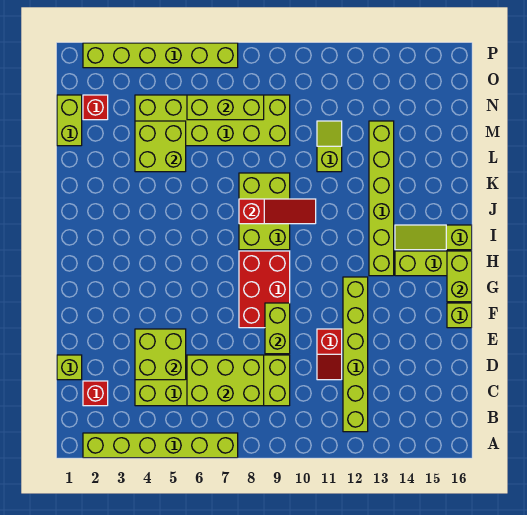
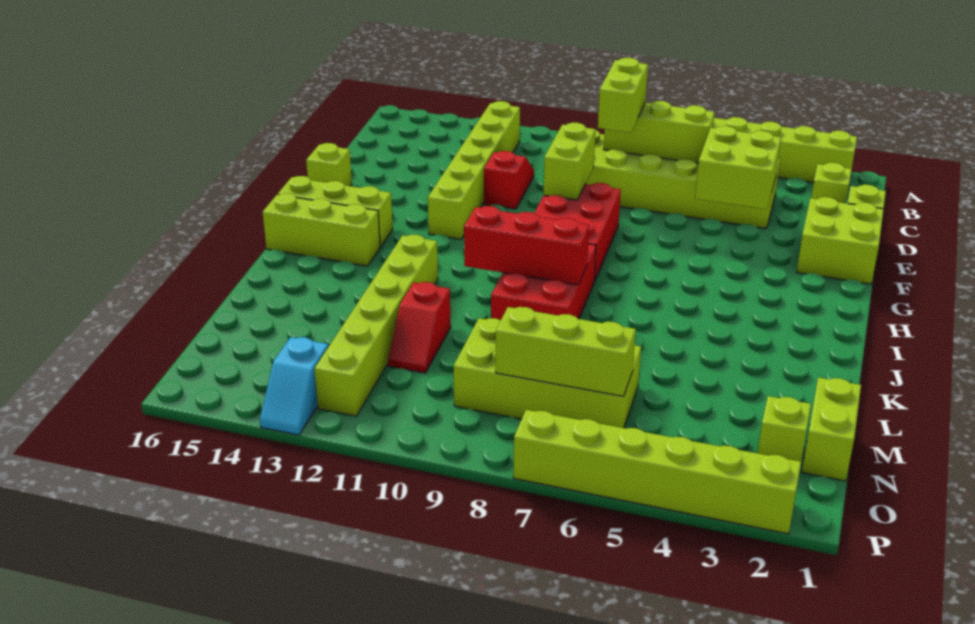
red brick C2 level 1 -> lime brick C2 level 1
lime brick C6:D8 level 2 -> lime brick C6:C8 level 2
lime brick G16:H16 level 2 -> lime brick C8:D8 level 3
lime brick H13:M13 level 1 -> lime brick J12:O12 level 1
lime brick I8:K9 level 1 -> red brick I8:K9 level 1
lime slope I14:I16 level 1 top 16 -> lime brick I14:I16 level 1
red slope J8:J10 level 2 top 8 -> red brick J8:J10 level 2
lime brick L4:M5 level 2 -> lime brick E1:F2 level 1
lime slope L11:M11 level 1 top L -> red slope L11:M11 level 1 top L
lime brick M4:N9 level 1 -> lime brick M6:N9 level 1
red brick N2 level 1 -> lime brick N2 level 1
none -> cyan slope O13:P13 level 1 top O

